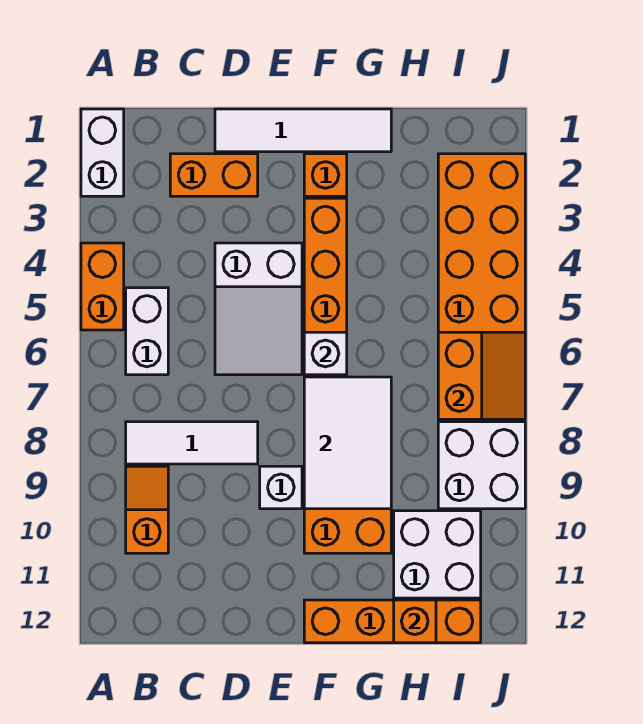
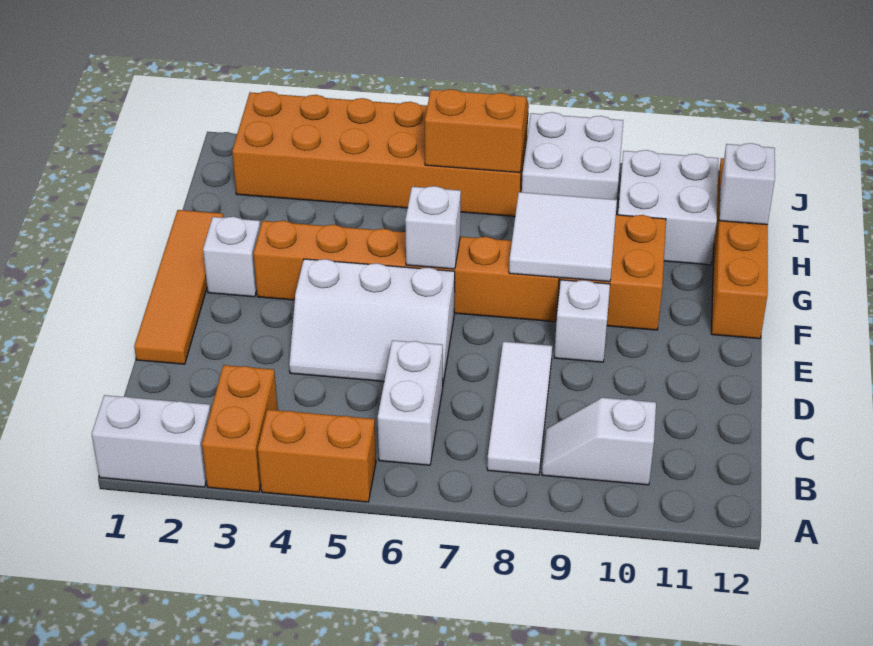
white brick B5:B6 level 1 -> white brick B6:C6 level 1
orange slope B9:B10 level 1 top 10 -> white slope B9:B10 level 1 top 10
orange brick C2:D2 level 1 -> orange brick A3:B3 level 1
white tile D1:G1 level 1 -> orange tile D1:G1 level 1
white slope D4:E6 level 1 top 4 -> white slope D4:E6 level 1 top E
orange brick F2 level 1 -> white brick F2 level 1
white tile F7:G9 level 2 -> white tile F8:G9 level 2
orange brick H12 level 2 -> white brick H12 level 2

